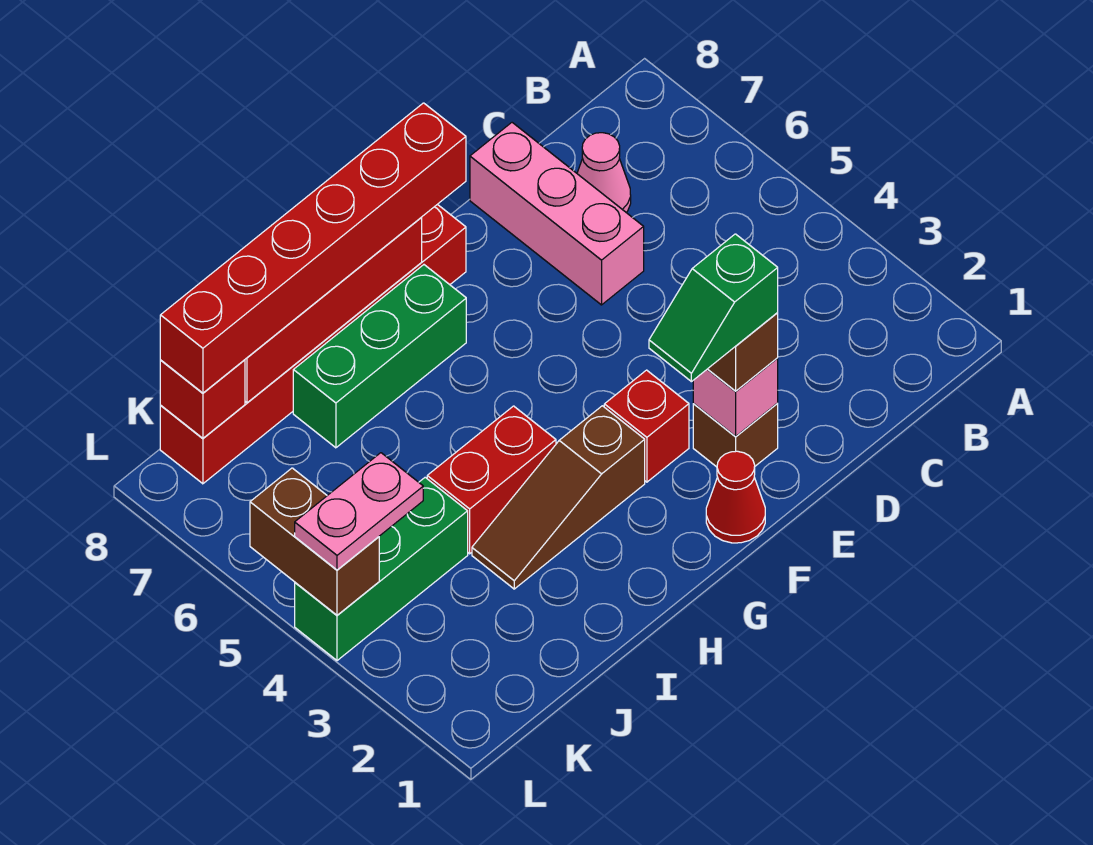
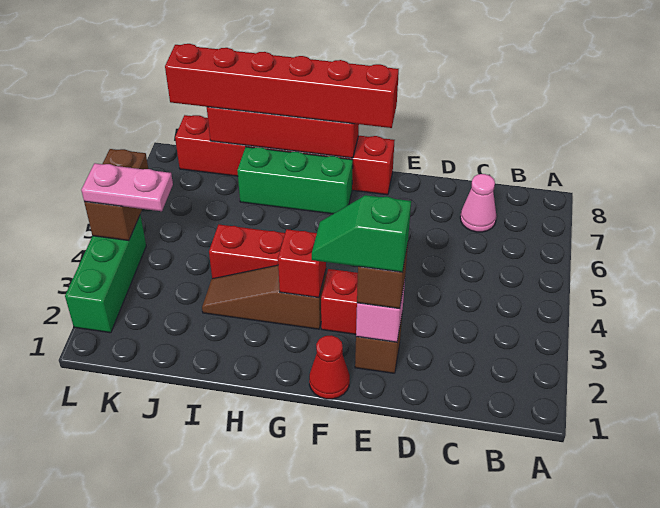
pink brick D6:D8 level 1 -> none
green brick J4:L4 level 1 -> green brick L2:L4 level 1
red brick K8 level 2 -> red brick G3 level 2

